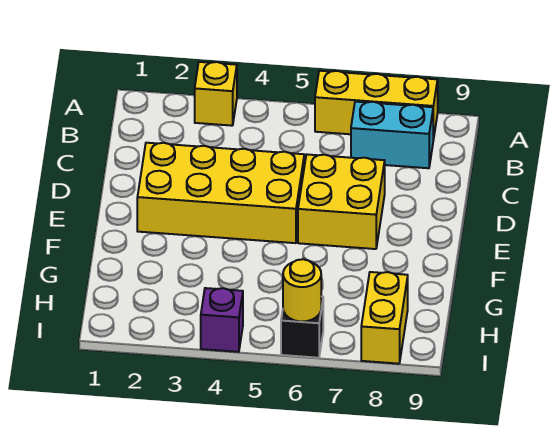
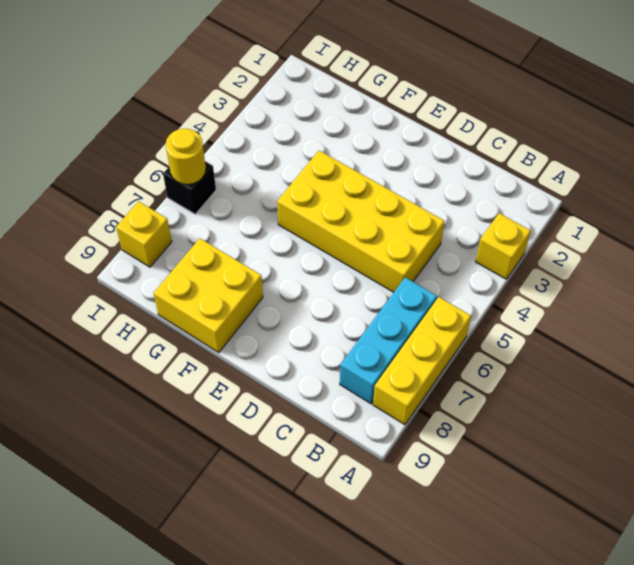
cyan brick B7:B8 level 1 -> cyan brick B6:B8 level 1
yellow brick D2:E5 level 1 -> yellow brick C4:F5 level 1
yellow brick D6:E7 level 1 -> yellow brick F8:G9 level 1
yellow brick H8:I8 level 1 -> yellow brick I8 level 1
purple brick I4 level 1 -> none

